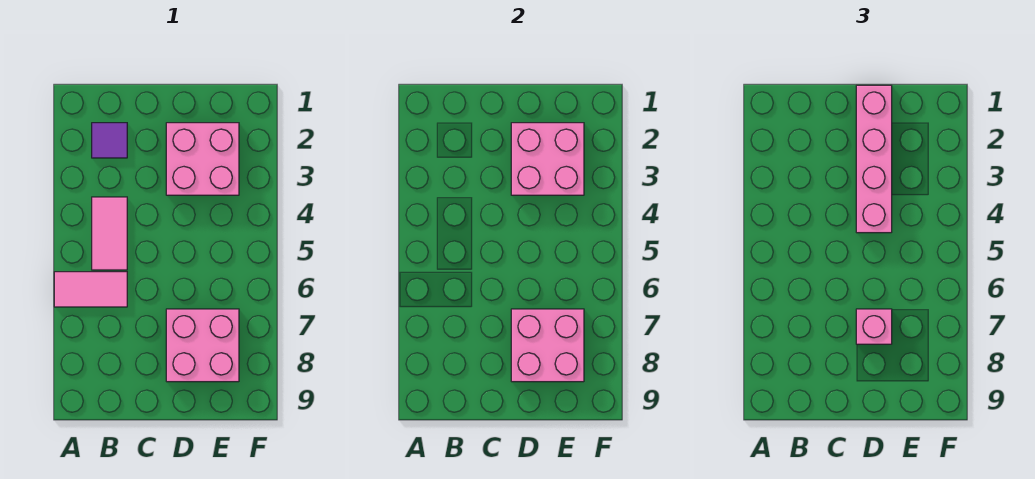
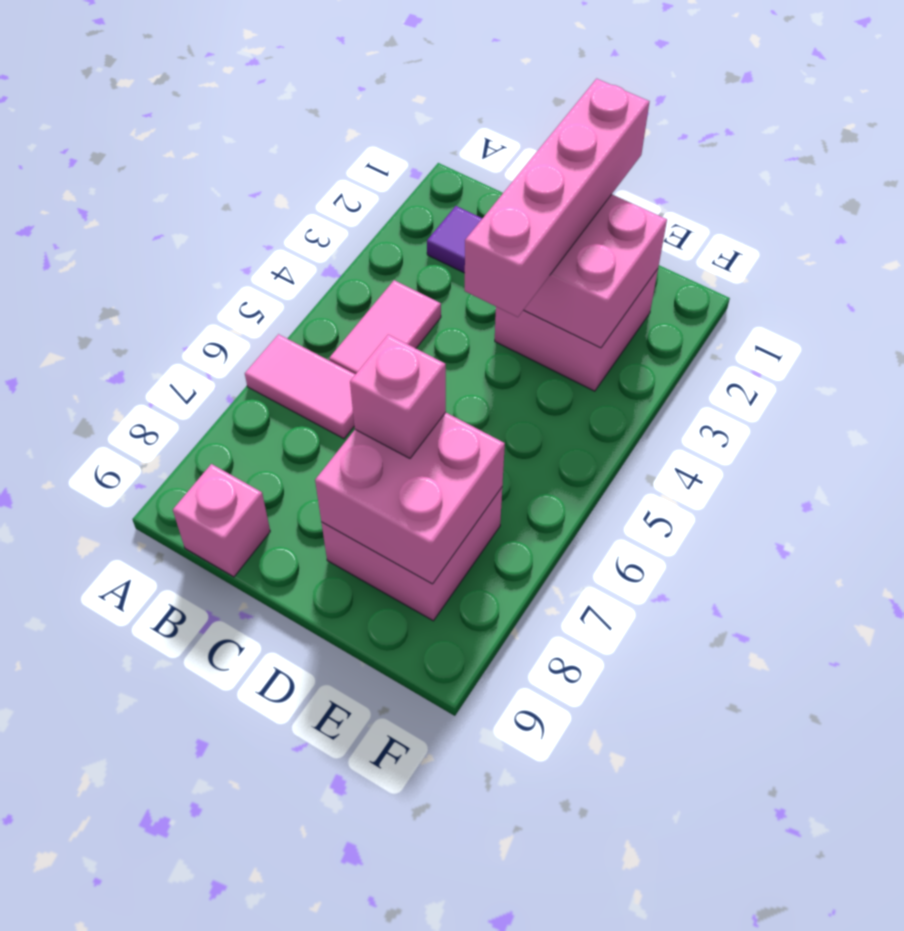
none -> pink brick B9 level 1

